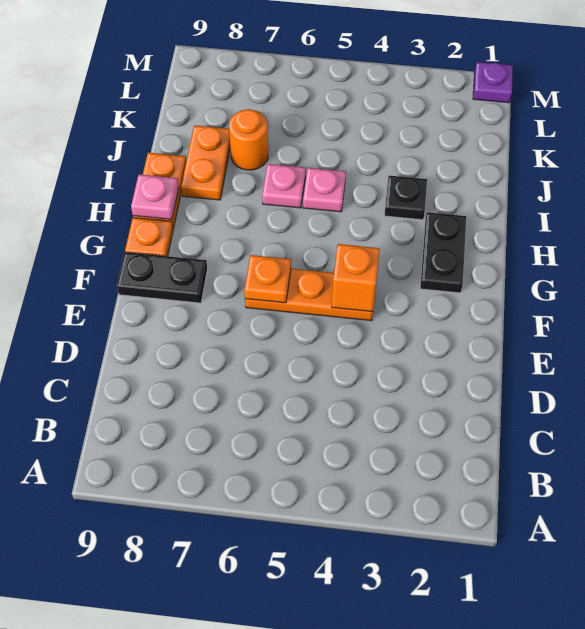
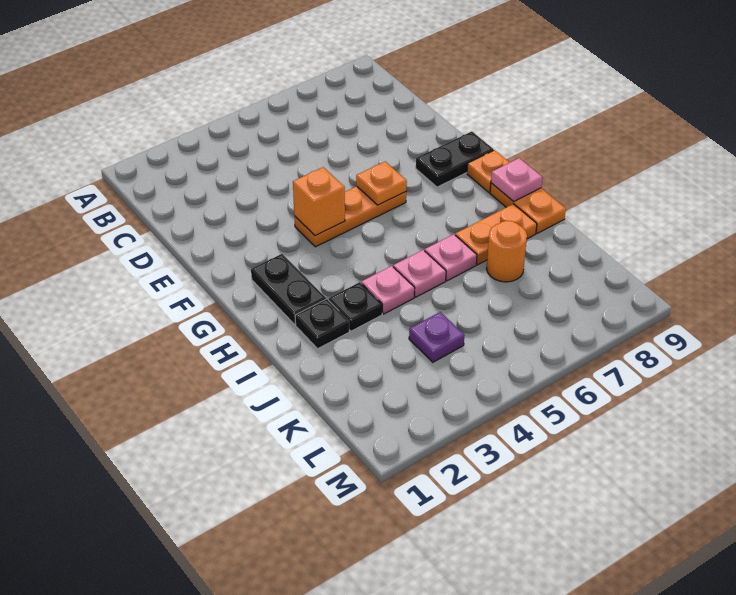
none -> black plate I2 level 1
none -> pink plate I4 level 1
orange plate I8:J8 level 1 -> orange plate I7:I8 level 1
purple plate M1 level 1 -> purple plate K4 level 1

